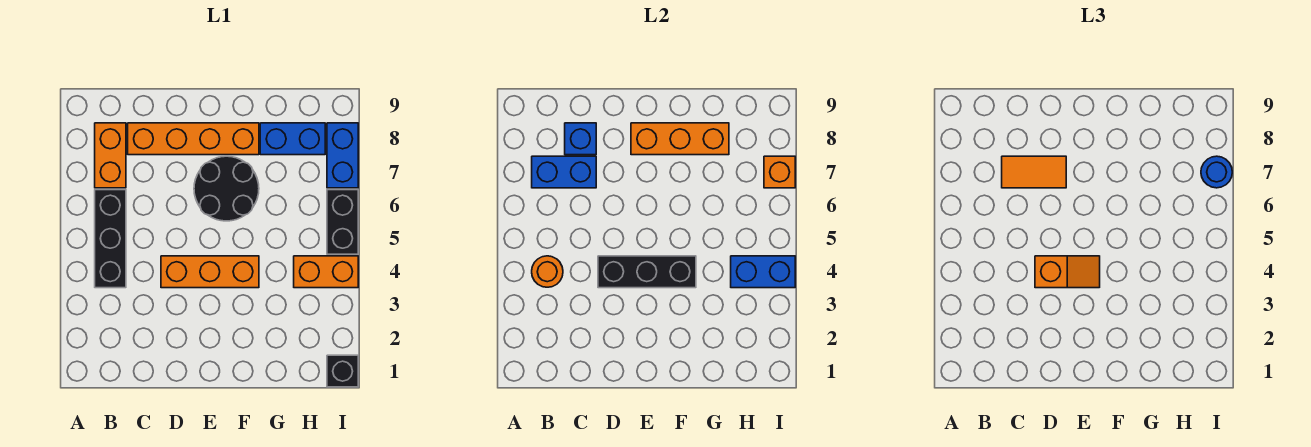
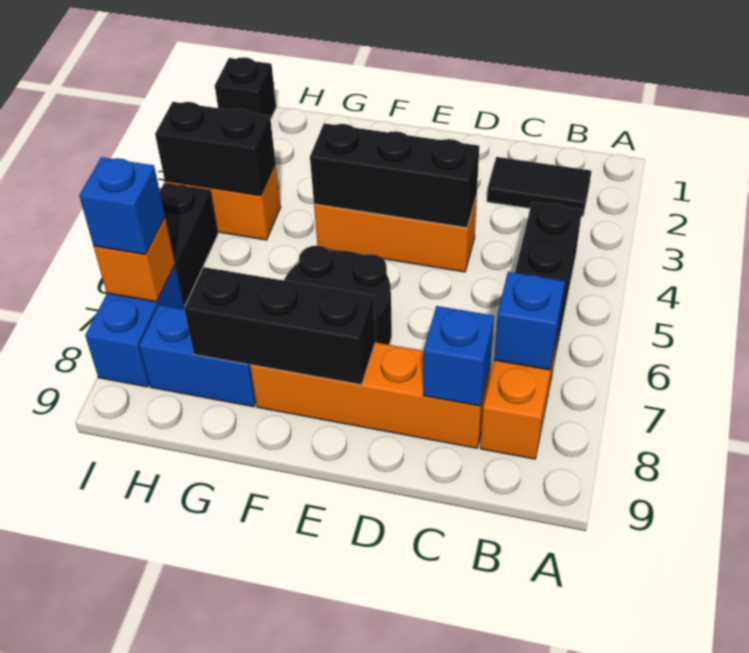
none -> black tile B2:C2 level 1
orange round brick B4 level 2 -> none
blue brick B7:C7 level 2 -> blue brick B7 level 2
orange tile C7:D7 level 3 -> none
orange slope D4:E4 level 3 top D -> none
orange brick E8:G8 level 2 -> black brick E8:G8 level 2
blue brick H4:I4 level 2 -> black brick H4:I4 level 2
blue round brick I7 level 3 -> blue brick I7 level 3

